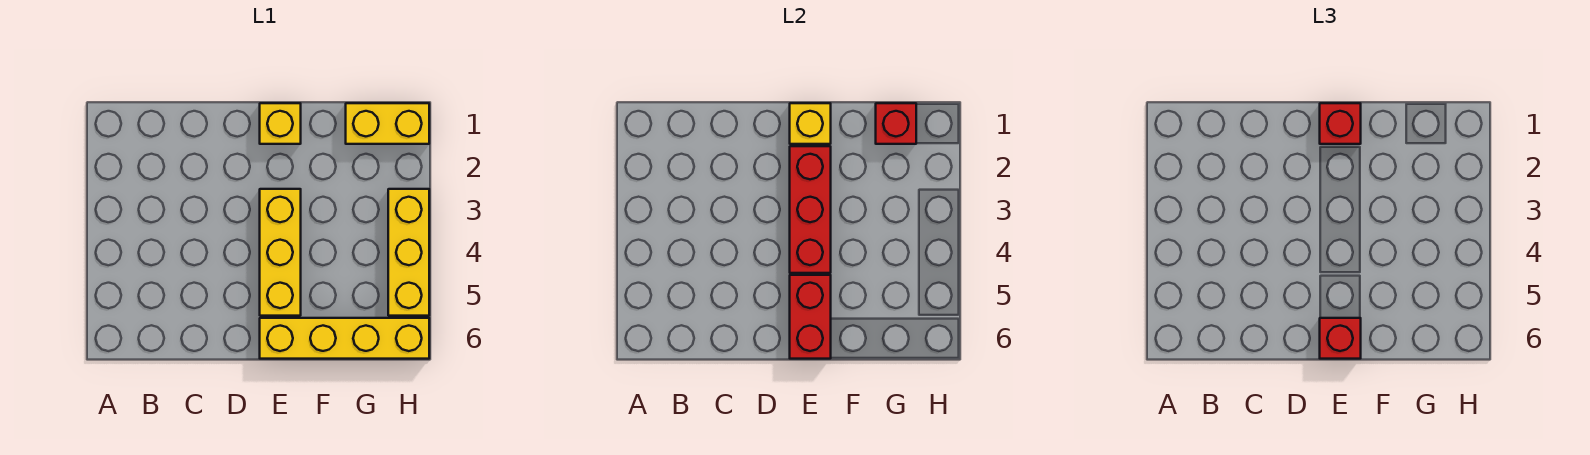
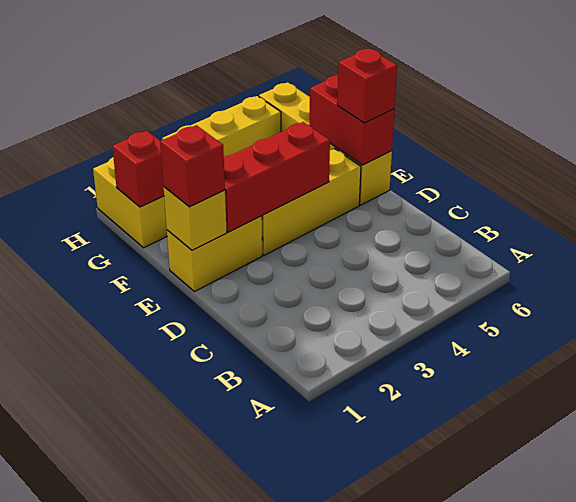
yellow brick E1 level 1 -> yellow brick E1:E2 level 1
red brick E5:E6 level 2 -> red brick E6:F6 level 2

